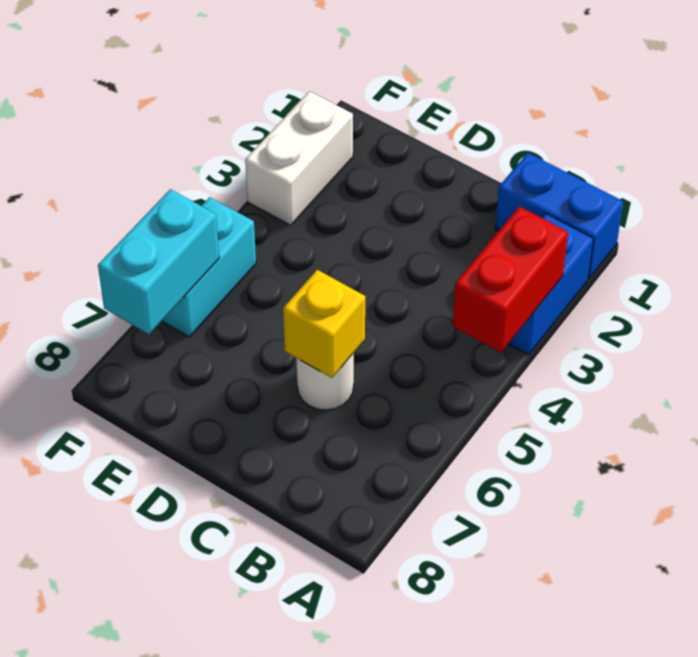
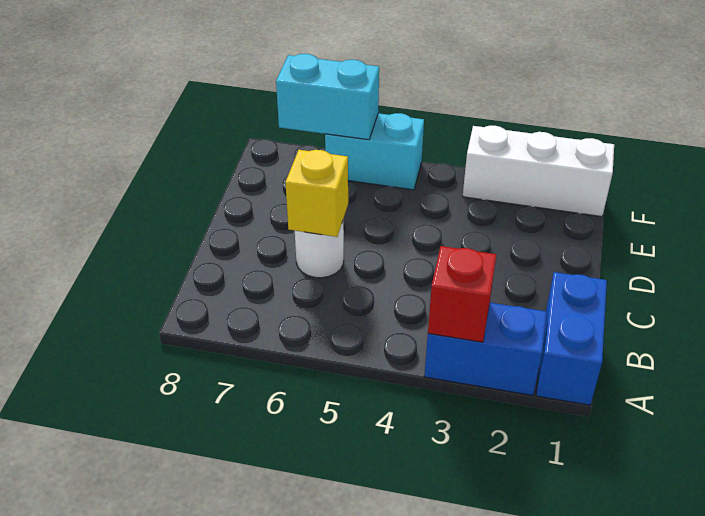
red brick A3:A4 level 2 -> red brick A3 level 2
white brick F2:F3 level 1 -> white brick F1:F3 level 1

